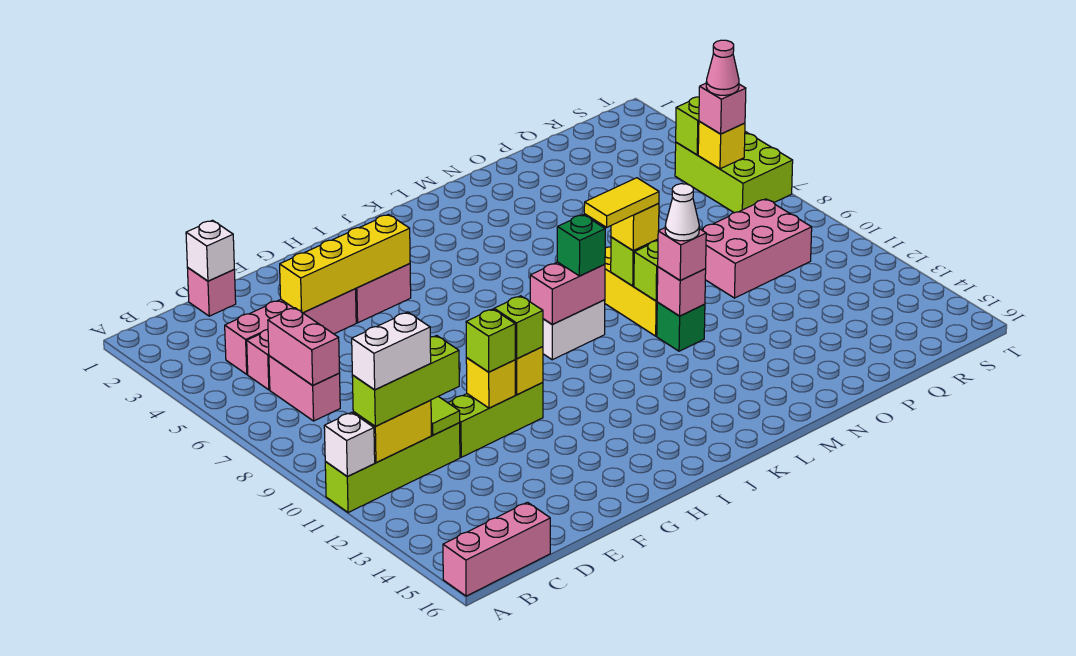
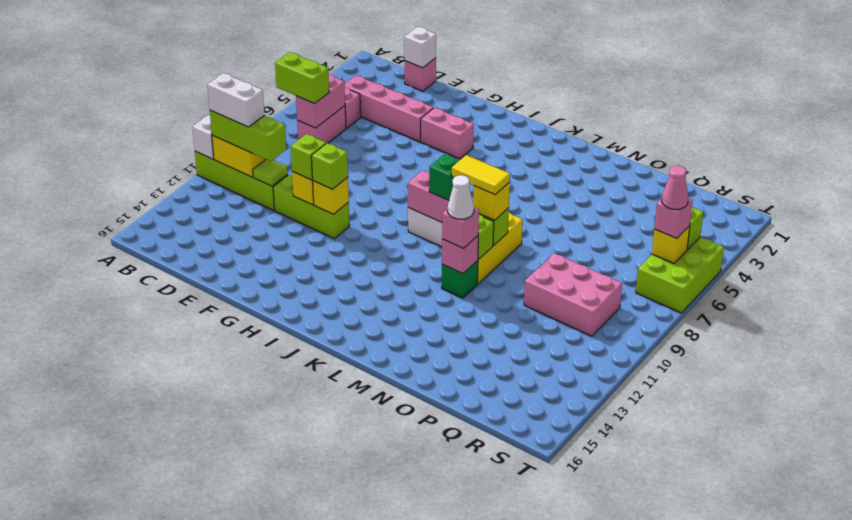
pink brick A16:C16 level 1 -> none
none -> lime brick B7:C7 level 3
yellow brick E4:H4 level 2 -> none

